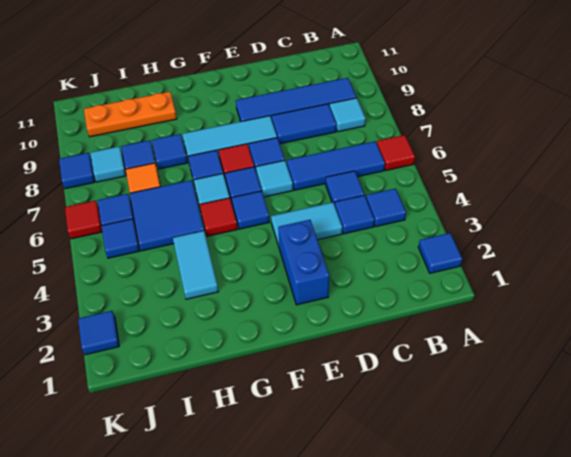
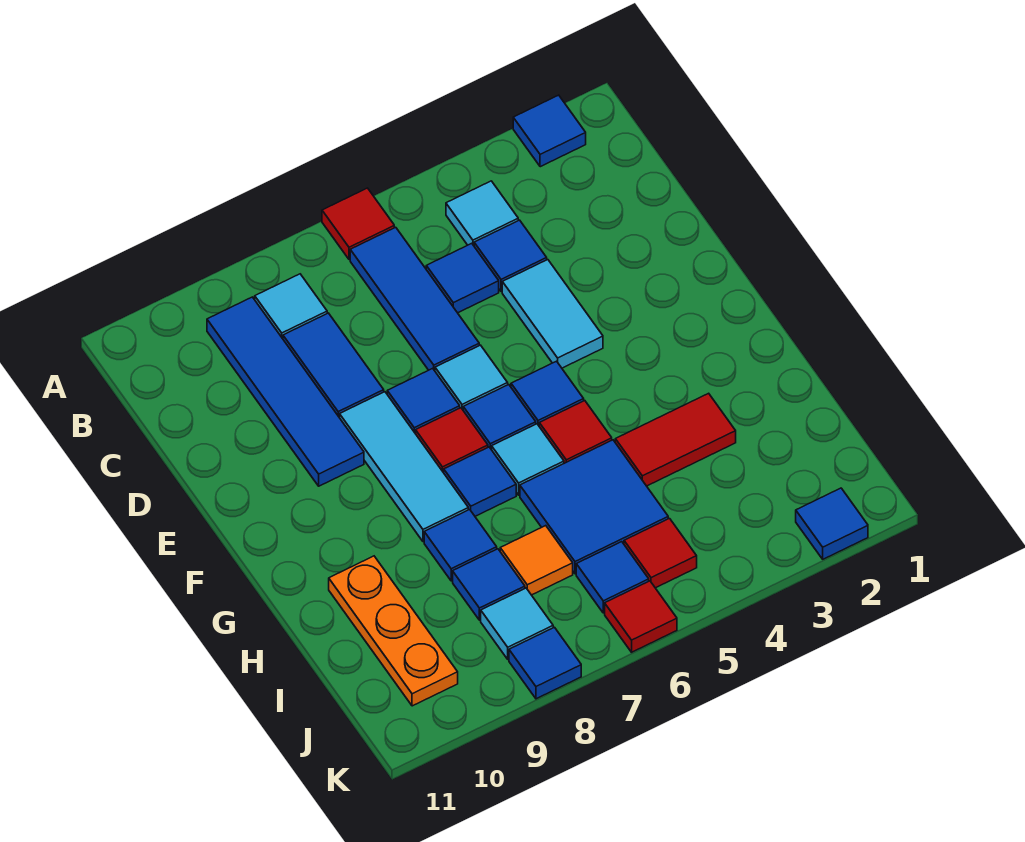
blue tile B4 level 1 -> cyan tile B4 level 1
blue brick E2:E3 level 1 -> none
cyan tile H3:H4 level 1 -> red tile H3:H4 level 1
blue tile J5 level 1 -> red tile J5 level 1

